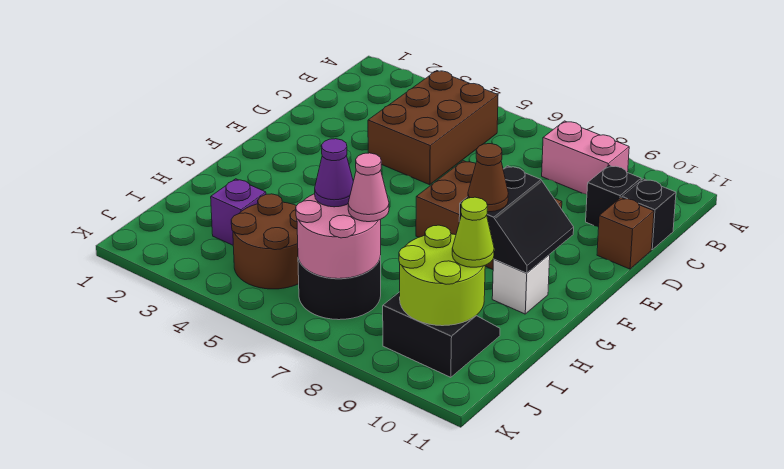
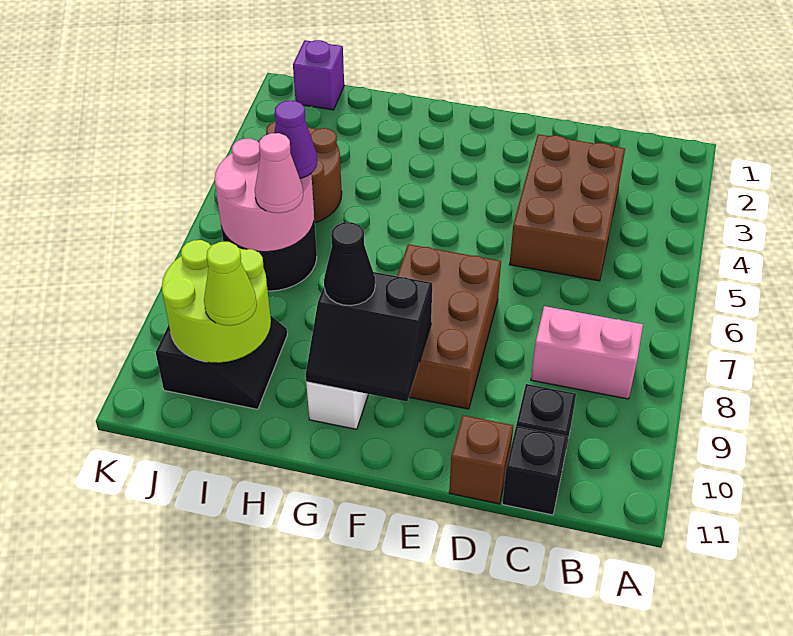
brown brick B4:D5 level 1 -> brown brick C3:D5 level 1
pink brick B8:B9 level 1 -> pink brick B8:C8 level 1
brown cone G9 level 3 -> black cone G9 level 3
purple brick I3 level 1 -> purple brick J1 level 1

